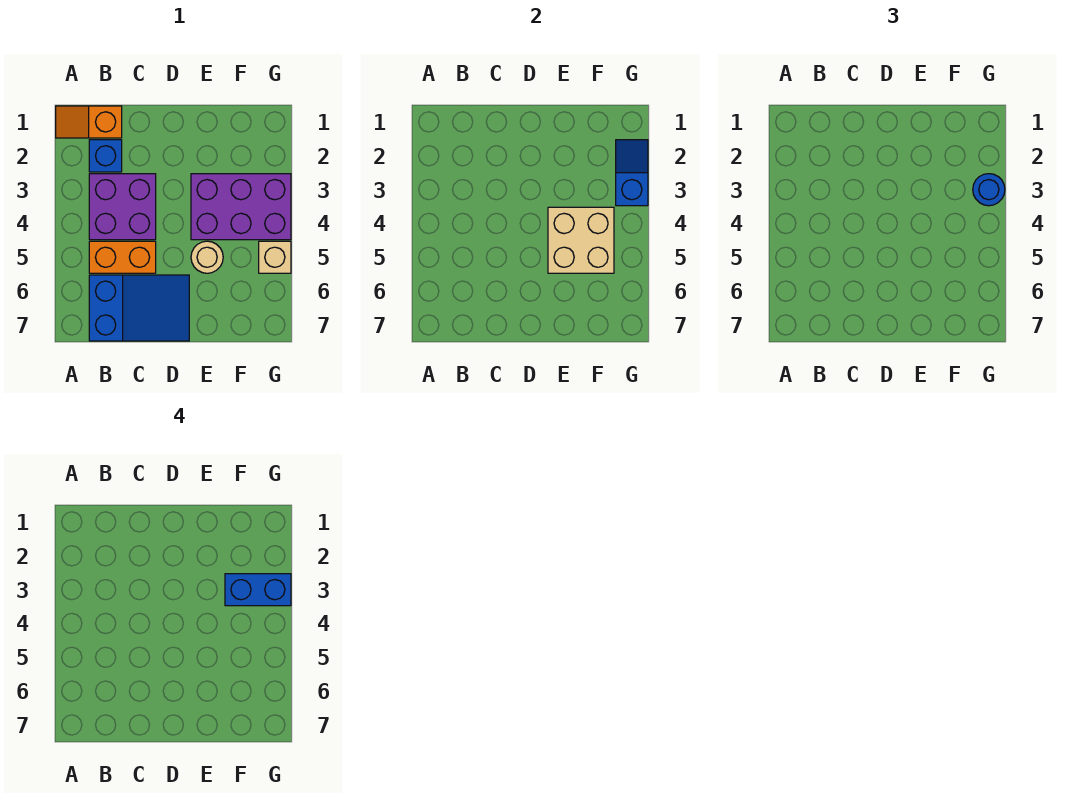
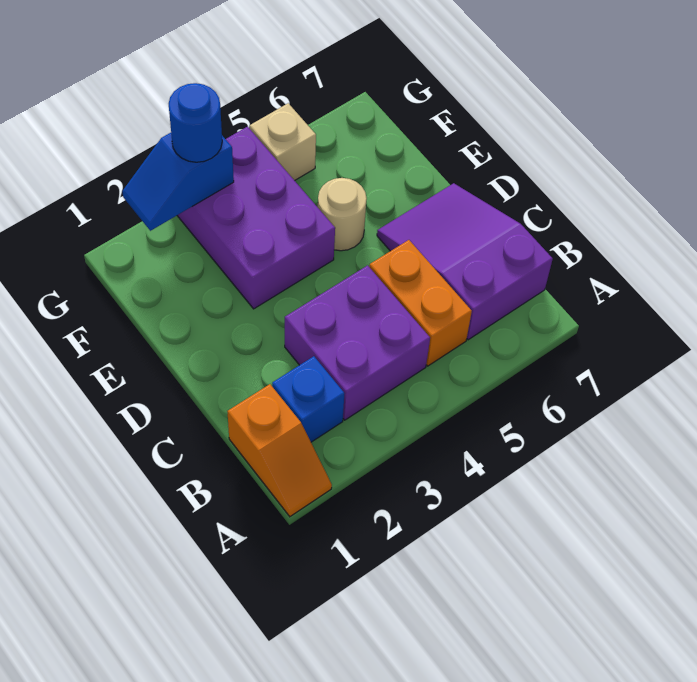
blue slope B6:D7 level 1 top B -> purple slope B6:D7 level 1 top B
tan brick E4:F5 level 2 -> none
blue brick F3:G3 level 4 -> none

